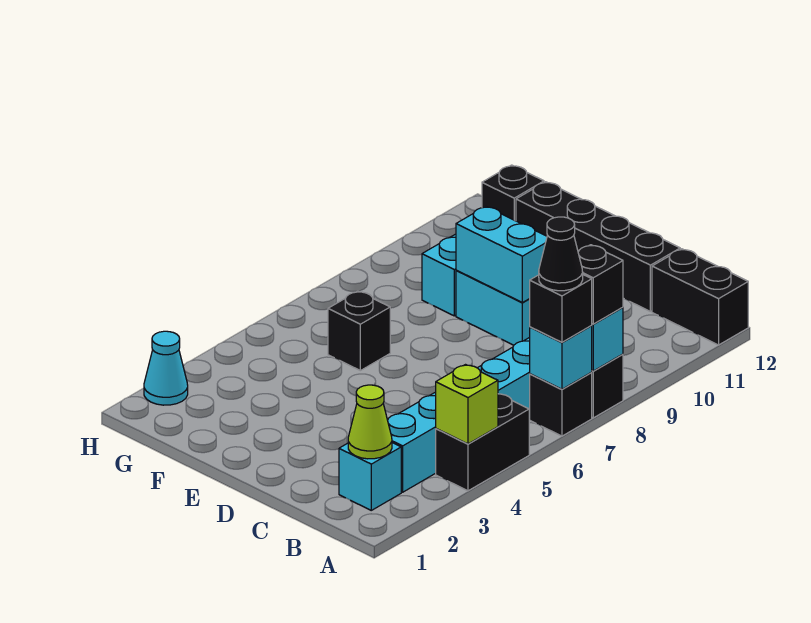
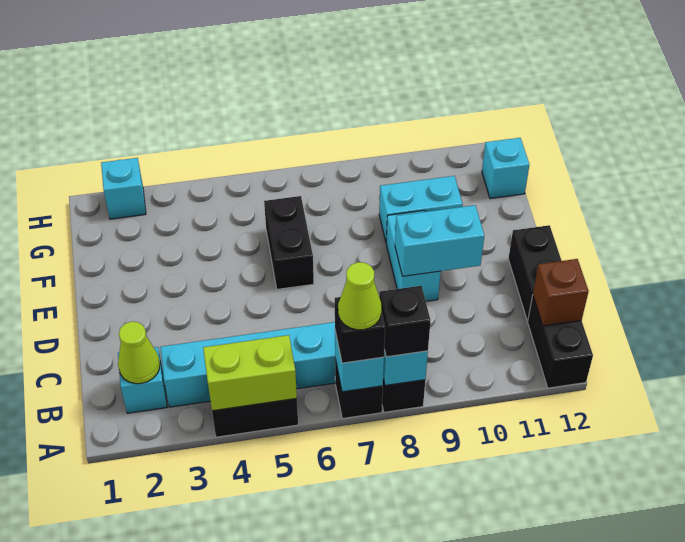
lime brick A4 level 2 -> lime brick A4:A5 level 2
black cone A7 level 4 -> lime cone A7 level 4
none -> brown brick B12 level 2
black brick C12:F12 level 1 -> black brick C12:D12 level 1
cyan brick D9:E9 level 2 -> cyan brick D9:D10 level 2
black brick F6 level 1 -> black brick E6:F6 level 1
black brick G12 level 1 -> cyan brick G12 level 1
cyan cone H2 level 1 -> cyan brick H2 level 1

